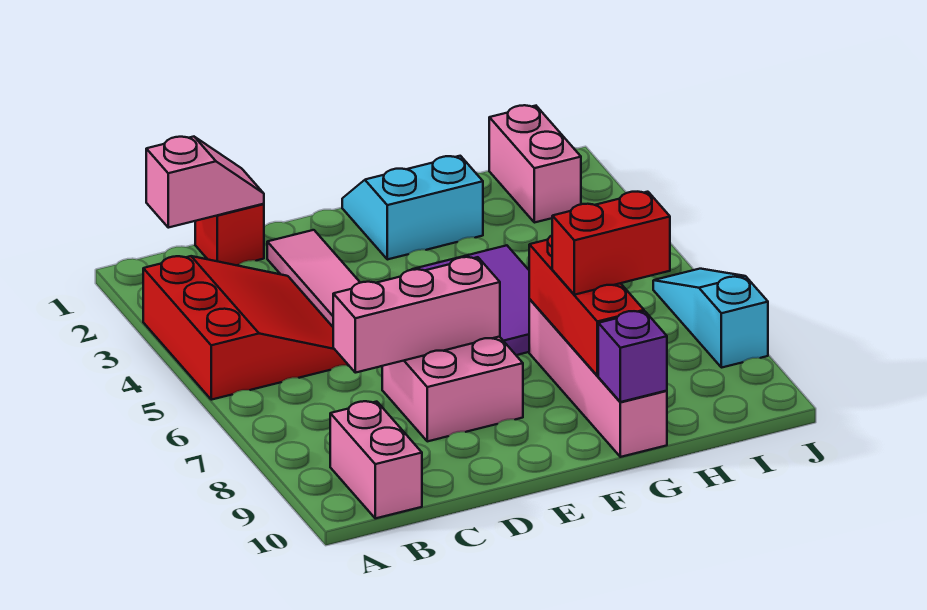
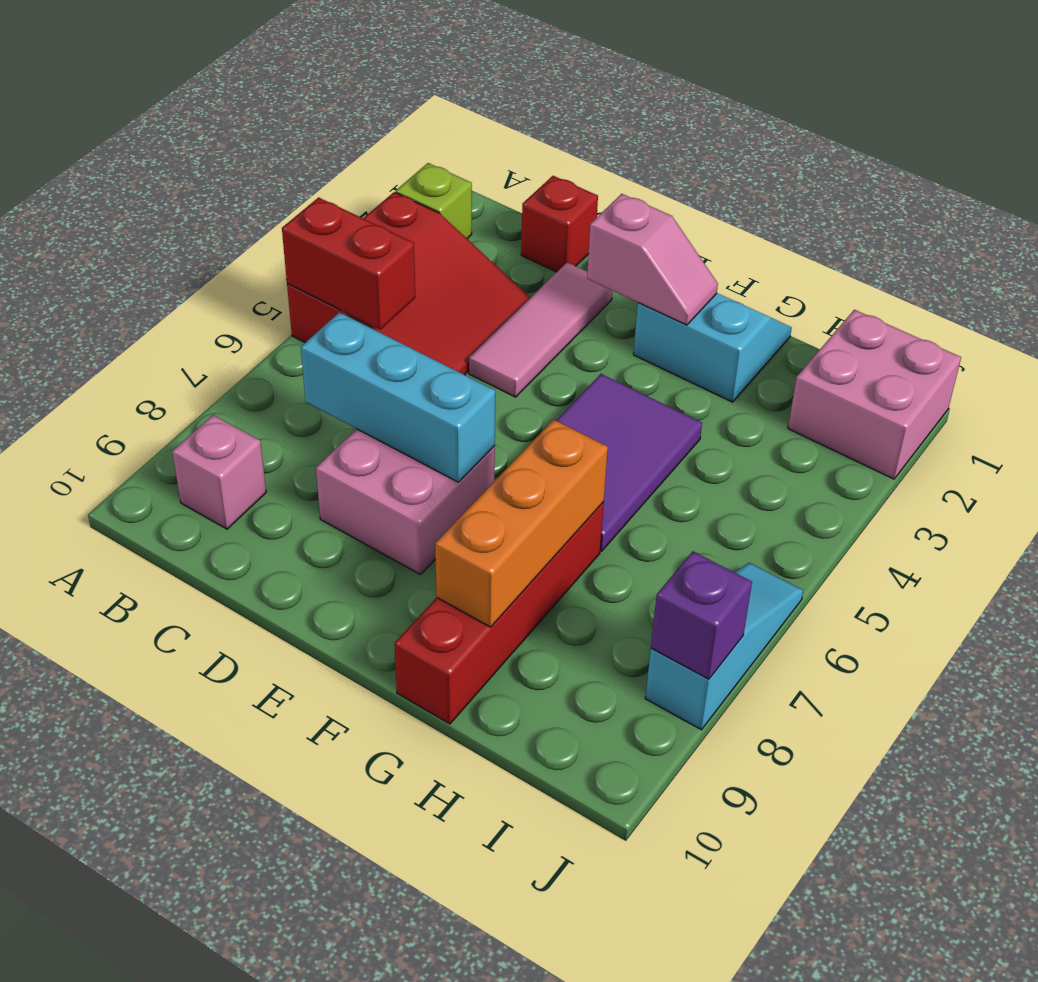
none -> lime brick A2 level 1
pink slope B1:C1 level 2 top B -> pink slope E2:F2 level 2 top E
pink brick B9:B10 level 1 -> pink brick B9 level 1
pink brick C7:E7 level 2 -> cyan brick C7:E7 level 2
pink brick G7:G10 level 1 -> red brick G7:G10 level 1
red brick G7:G9 level 2 -> orange brick G7:G9 level 2
red brick G8:H8 level 3 -> red brick A5:B5 level 2
purple brick G10 level 2 -> purple brick J8 level 2
pink brick I1:I2 level 1 -> pink brick I1:J2 level 1

